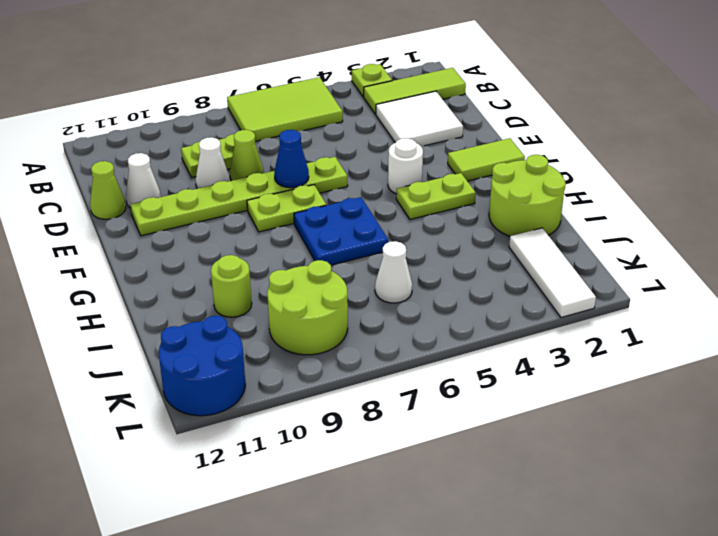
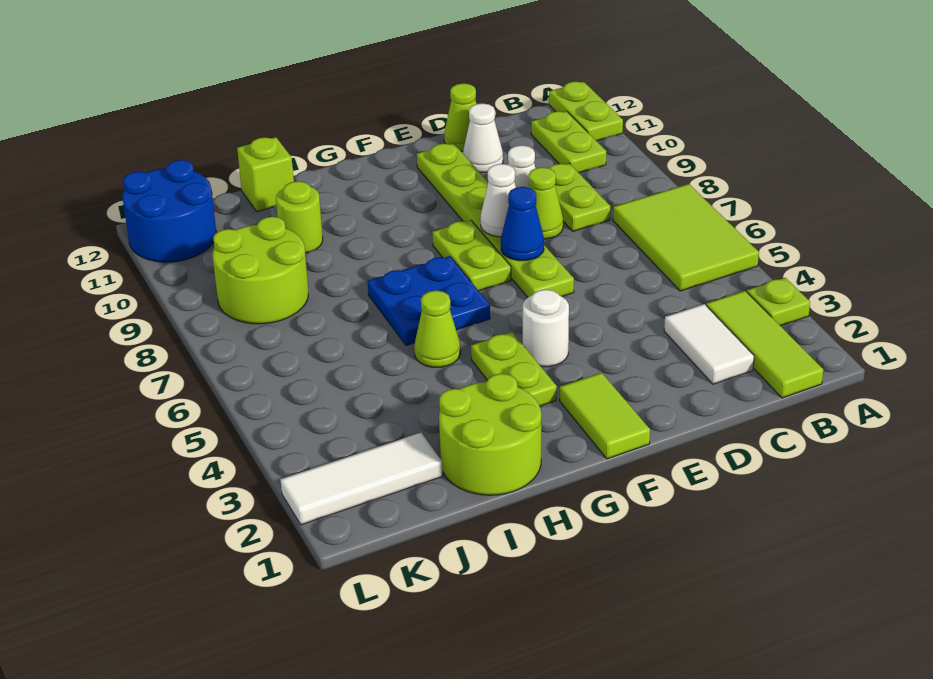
none -> lime plate A11:A12 level 1
none -> lime plate B10:B11 level 1
white tile C2:D3 level 1 -> white tile C2:C3 level 1
none -> lime cone H5 level 1
none -> lime brick I12 level 1
white cone J6 level 1 -> white cone E8 level 2

